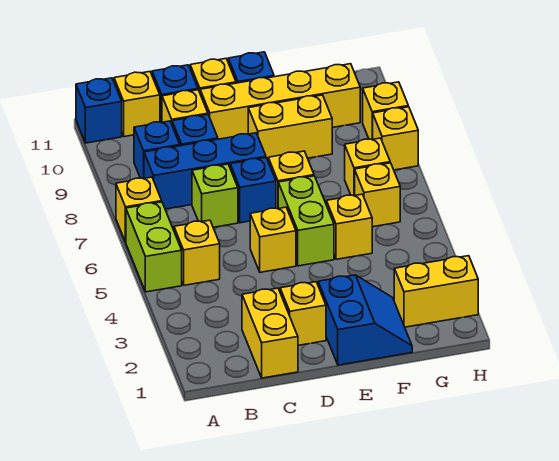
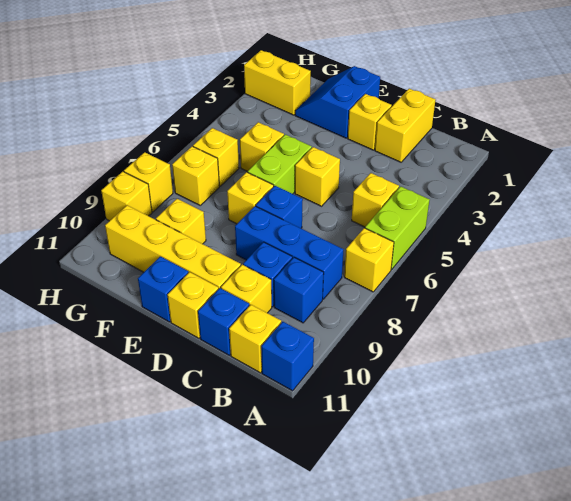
lime brick C7 level 1 -> none
yellow brick E9:F9 level 1 -> yellow brick F9 level 1

